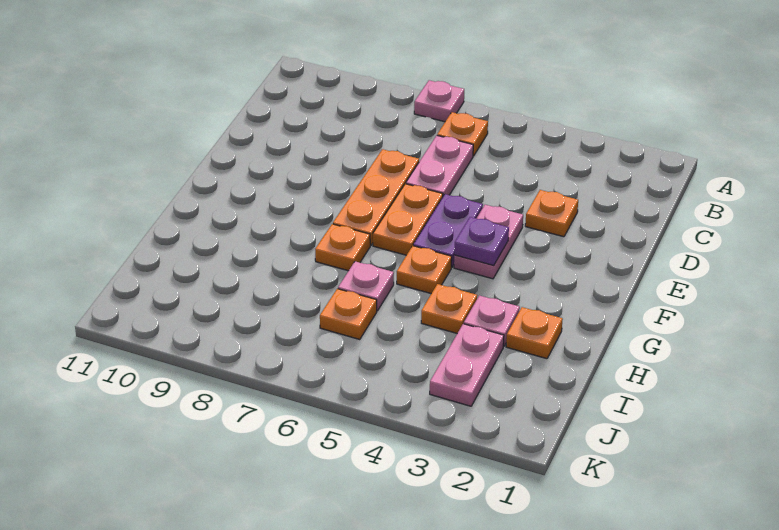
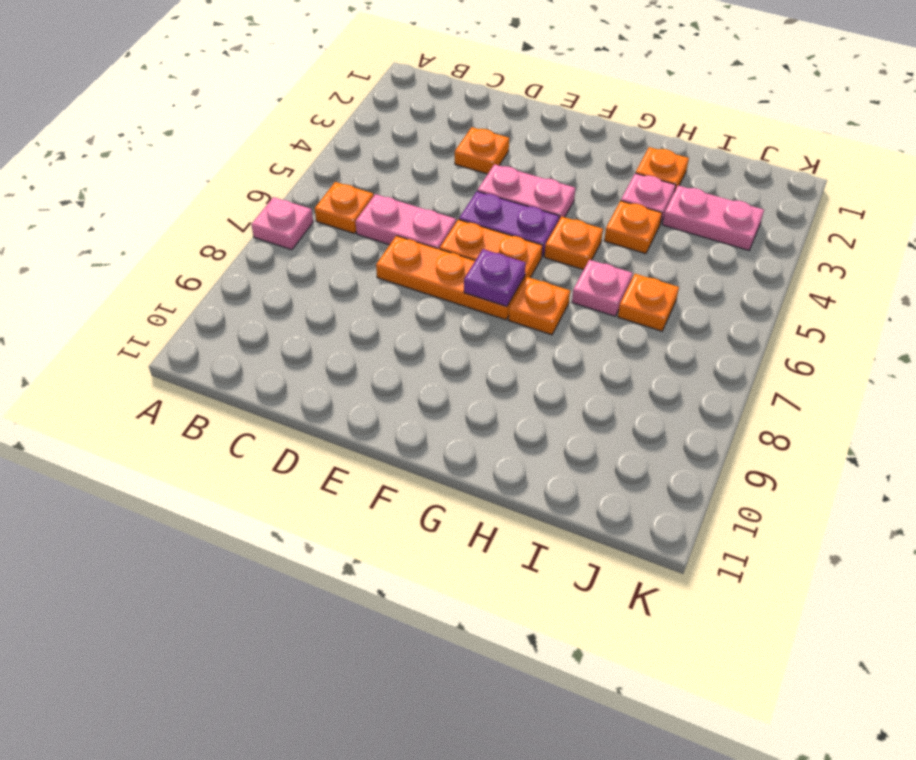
purple plate F4 level 2 -> purple plate F7 level 2

